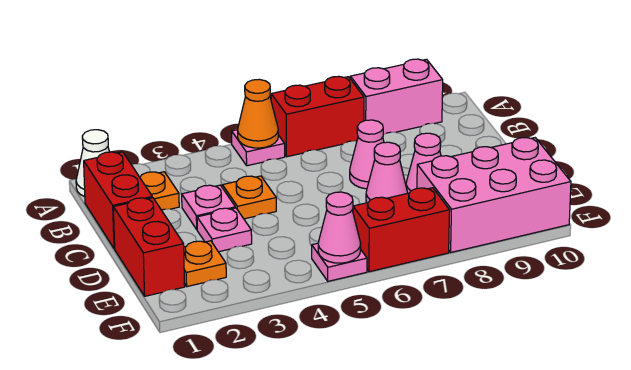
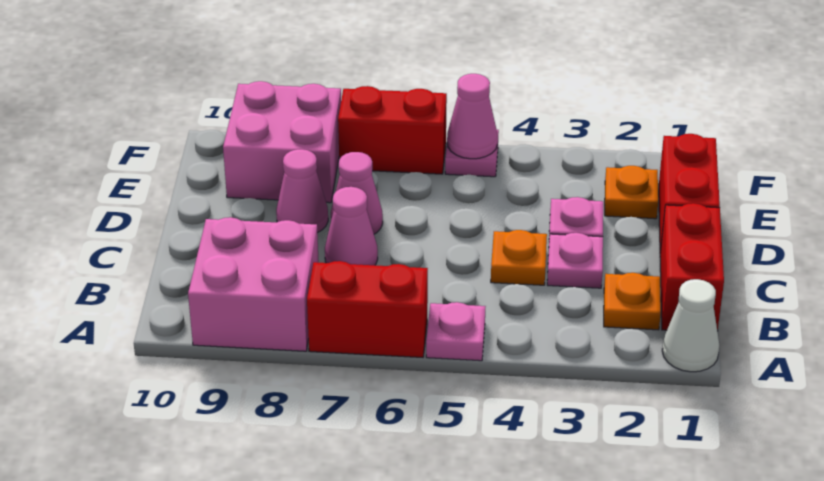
orange cone A5 level 2 -> none
pink brick A8:A9 level 1 -> pink brick A8:B9 level 1
pink brick E8:F10 level 1 -> pink brick E8:F9 level 1

